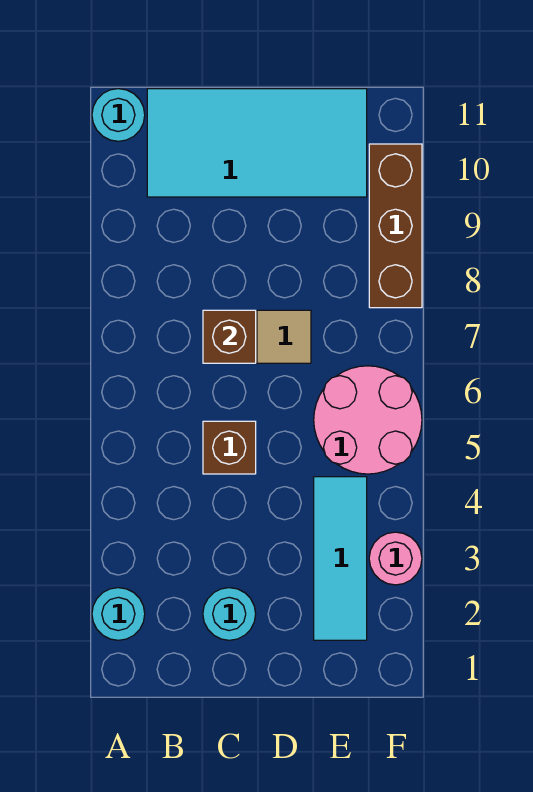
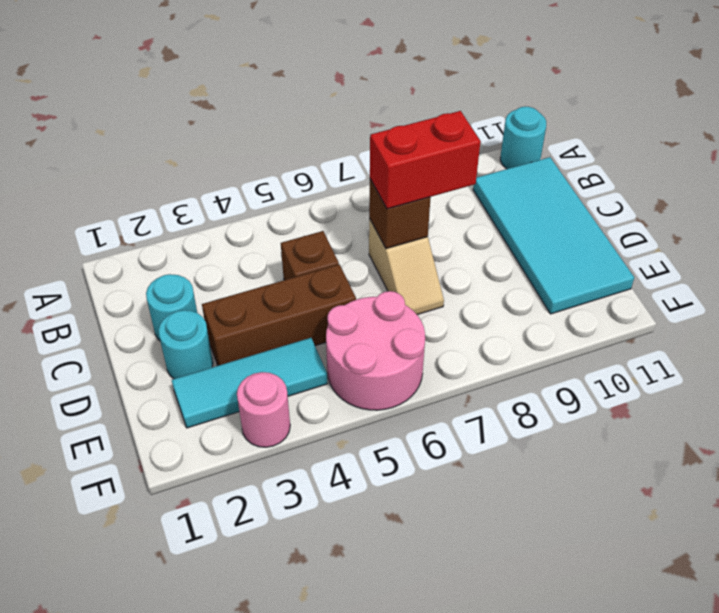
cyan round brick A2 level 1 -> cyan round brick D2 level 1
none -> red brick C7:C8 level 3
brown brick F8:F10 level 1 -> brown brick D3:D5 level 1

